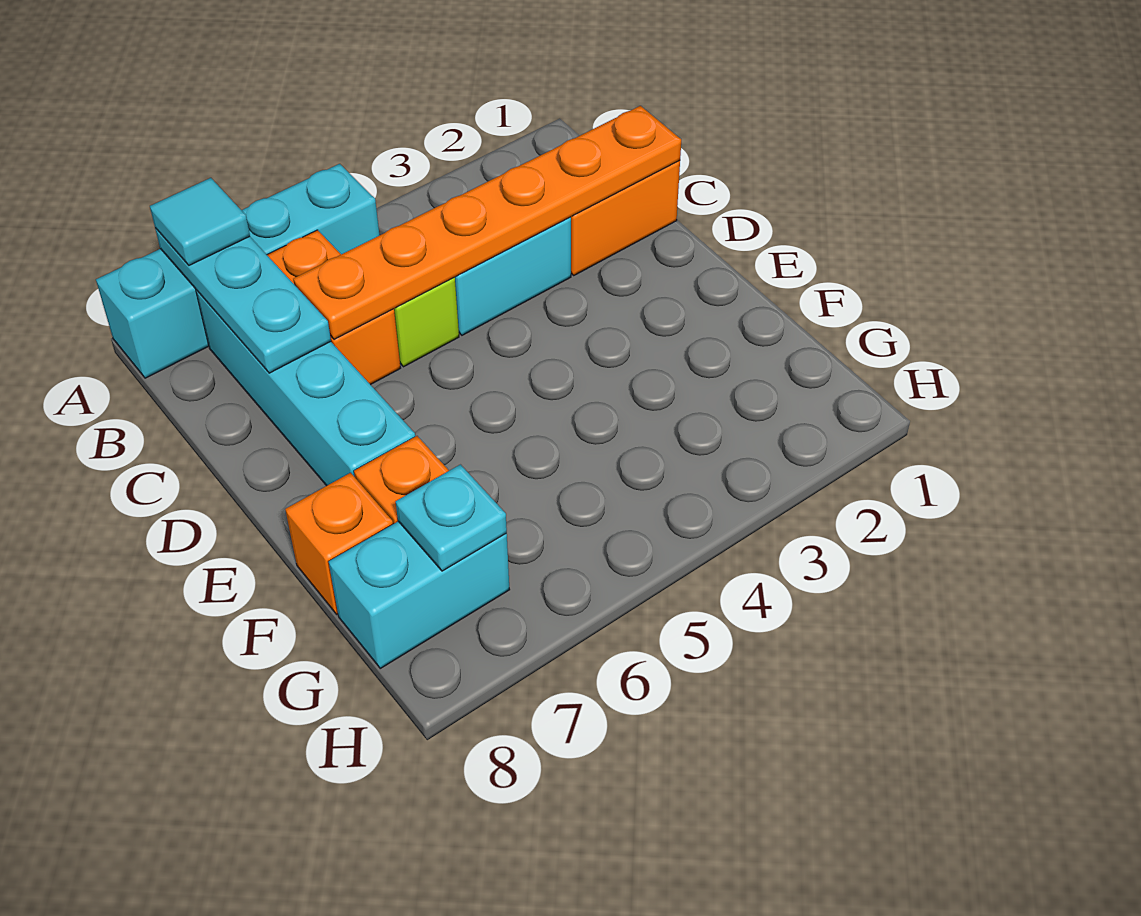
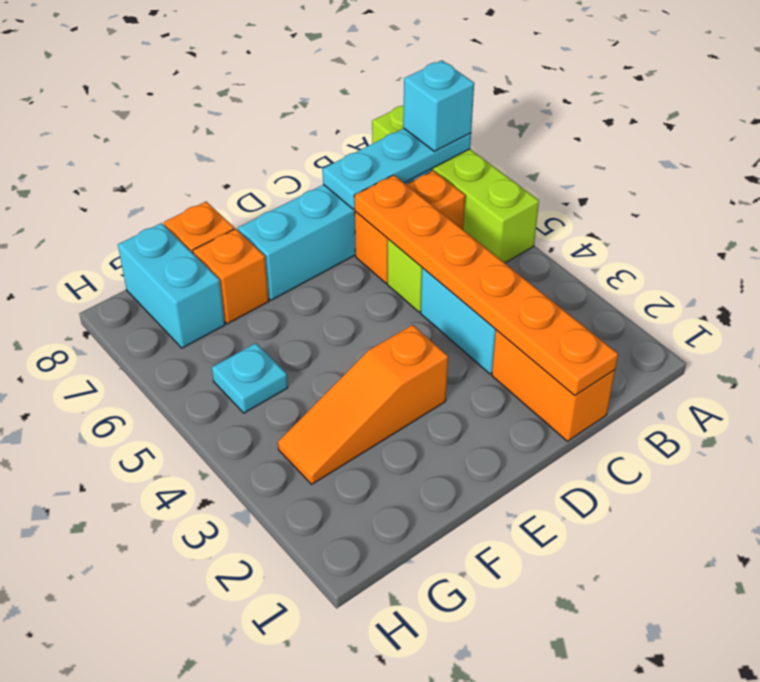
cyan brick A5:A8 level 1 -> lime brick A5:A8 level 1
cyan tile A7 level 3 -> cyan brick A7 level 3
none -> orange slope E3:G3 level 1 top E
cyan plate G7 level 2 -> cyan plate G5 level 1

